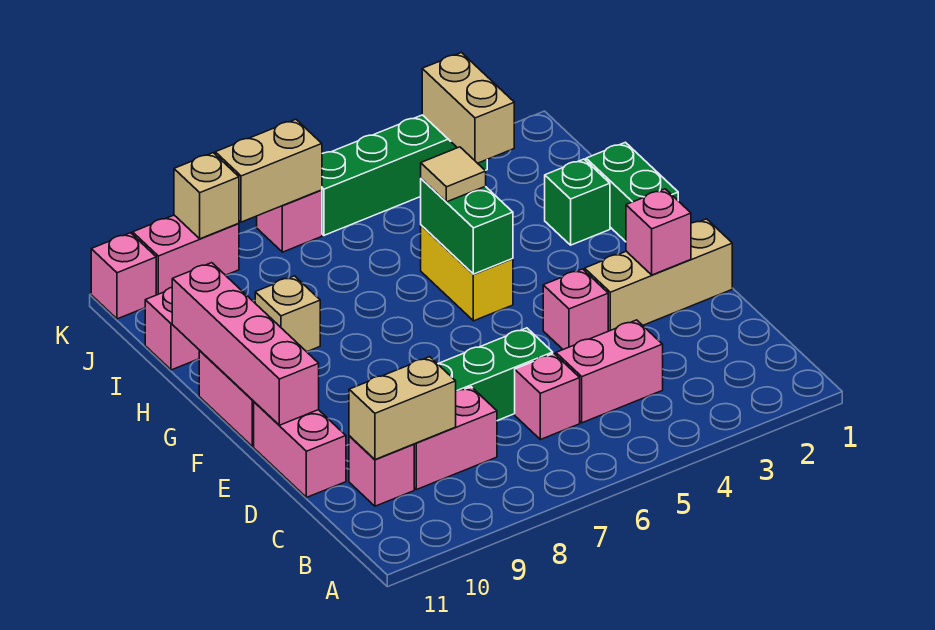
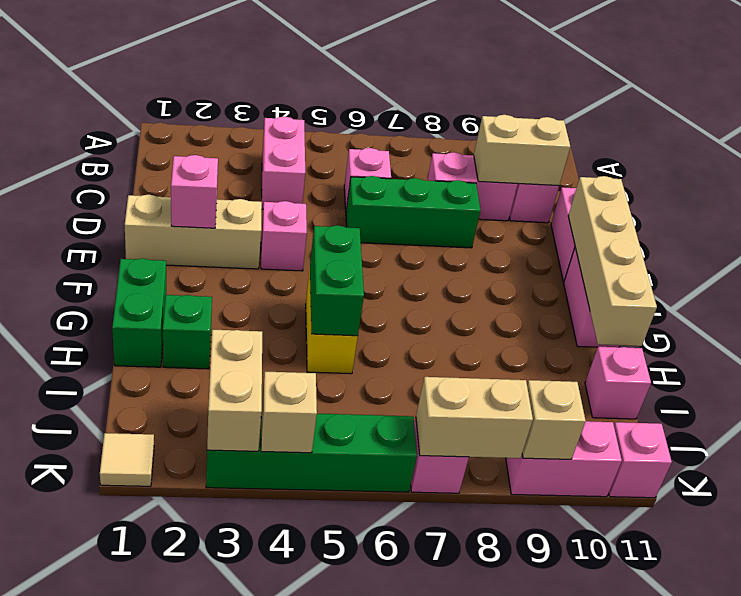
pink brick C4:C5 level 1 -> pink brick B4:C4 level 1
pink brick E11:H11 level 2 -> tan brick E11:H11 level 2
tan tile H5 level 3 -> tan tile K1 level 1
tan brick H9 level 1 -> tan brick K4 level 2

